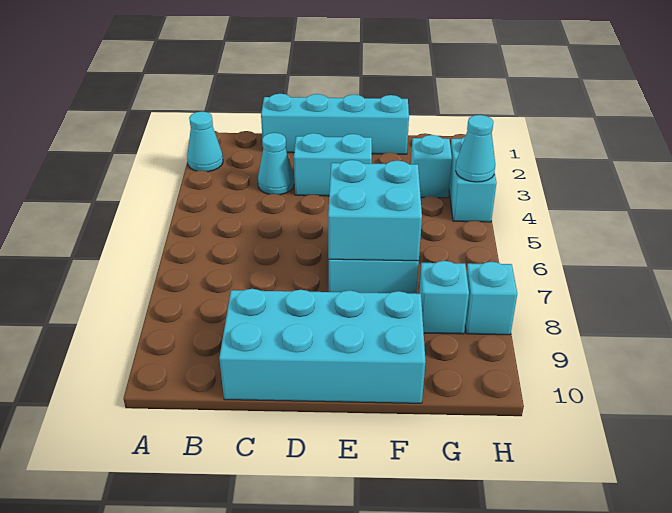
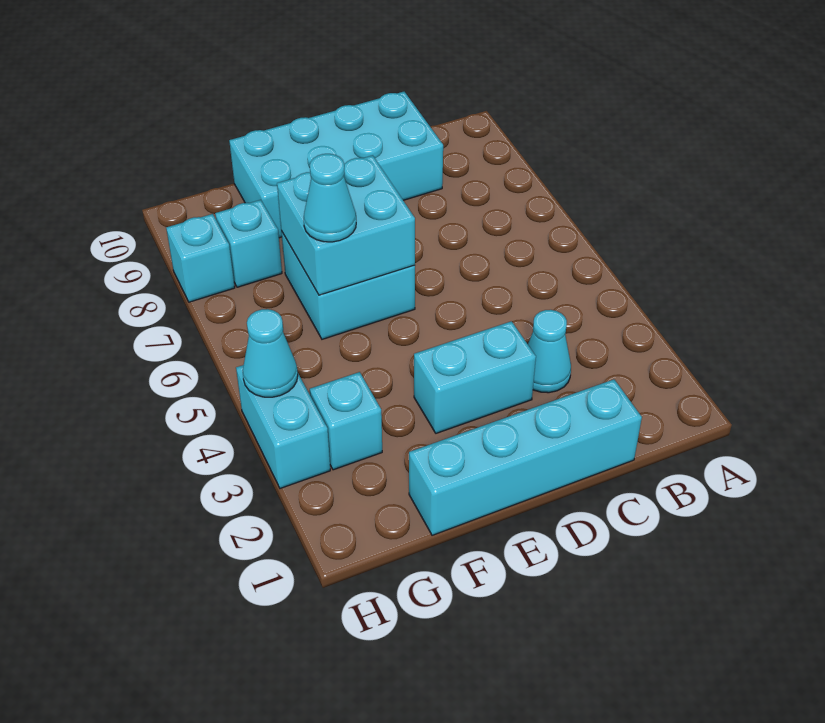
cyan cone A2 level 1 -> cyan cone F6 level 3

